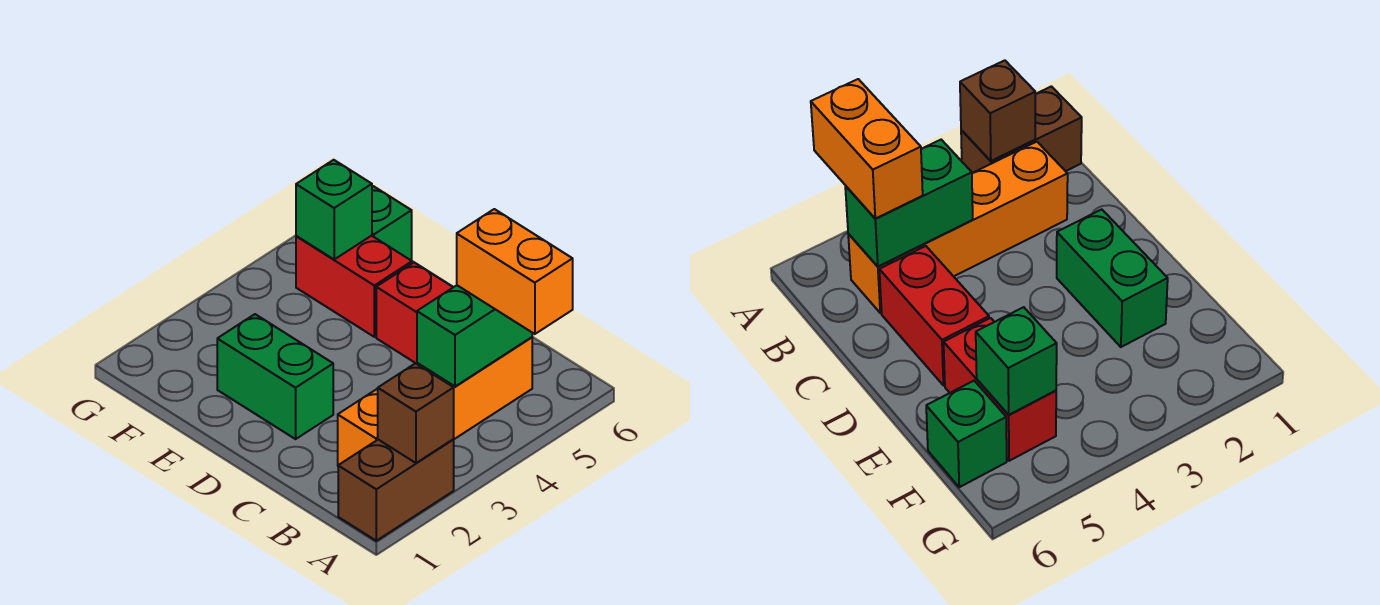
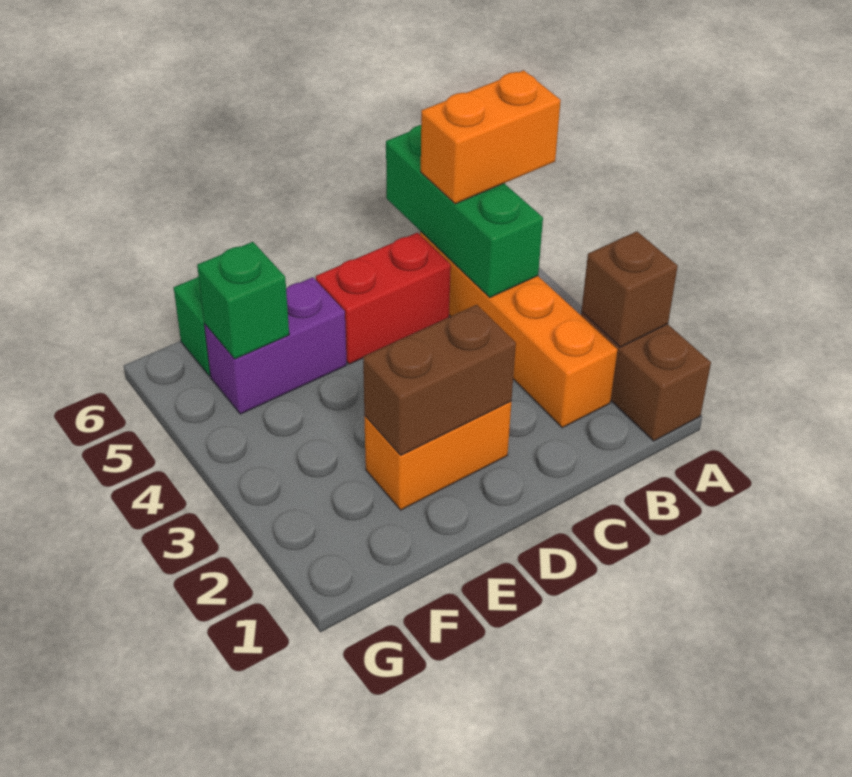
green brick B4:B5 level 2 -> green brick B4:B6 level 2
green brick D2:E2 level 1 -> orange brick D2:E2 level 1
none -> brown brick D2:E2 level 2
red brick E5:F5 level 1 -> purple brick E5:F5 level 1

